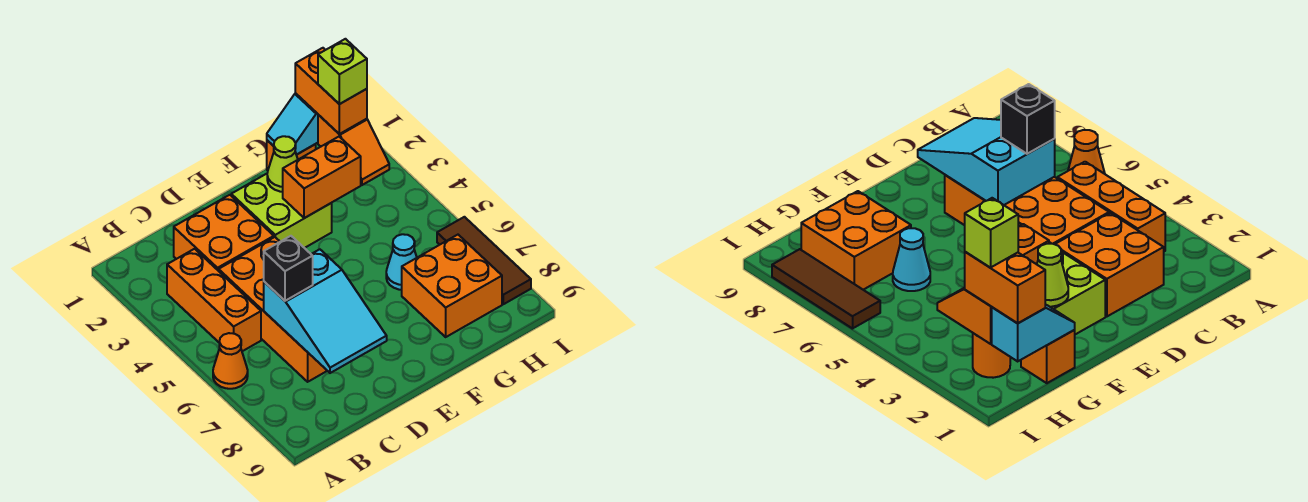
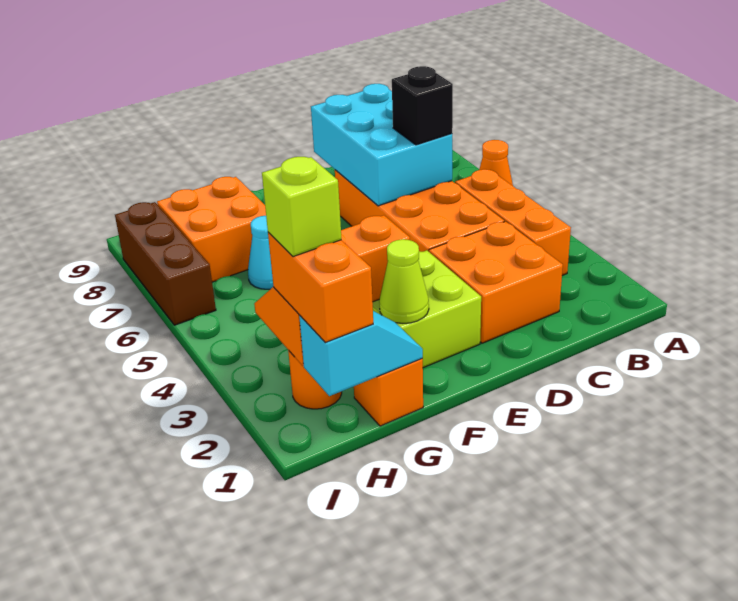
cyan slope C6:D8 level 2 top 6 -> cyan brick C6:D8 level 2
brown tile I6:I8 level 1 -> brown brick I6:I8 level 1

